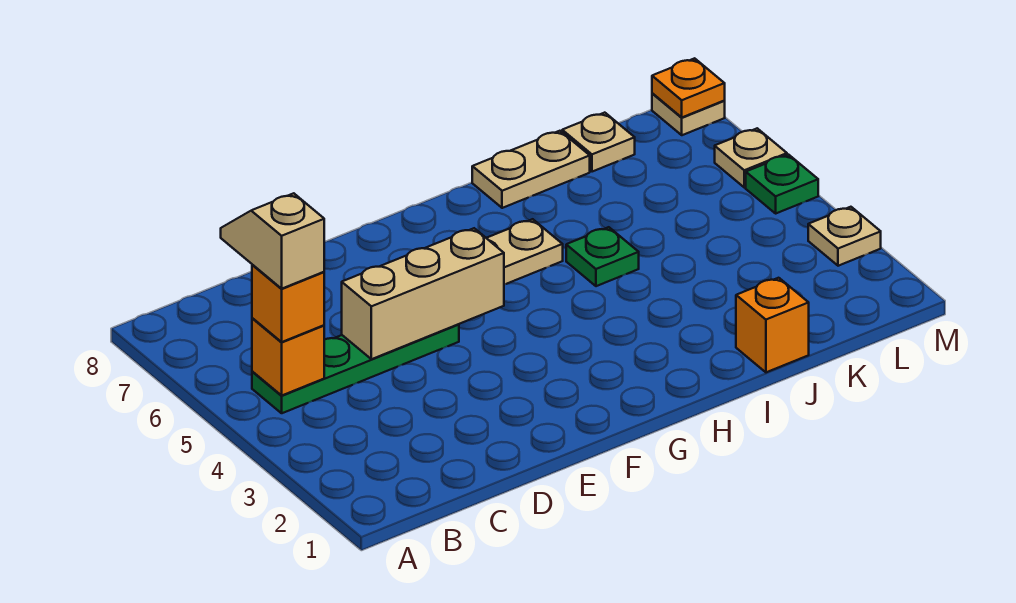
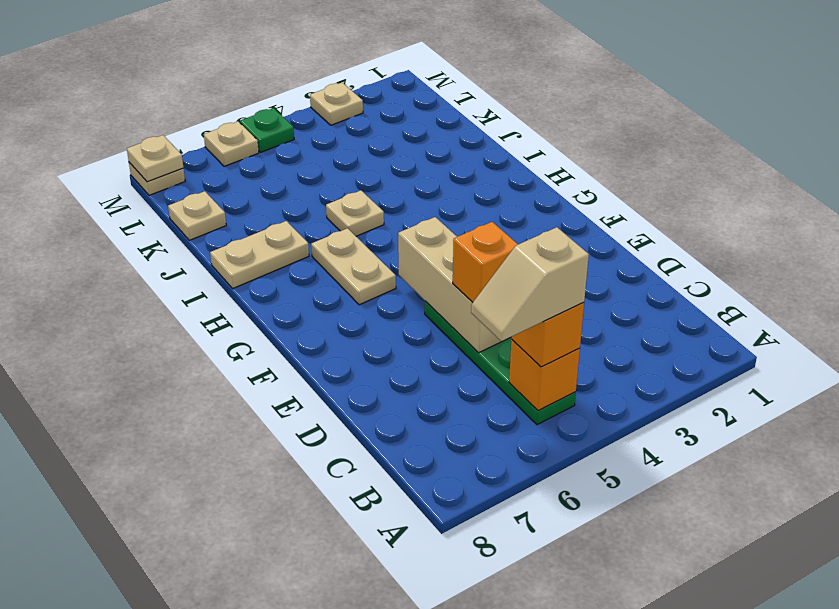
green plate I5 level 1 -> tan plate I5 level 1
tan plate I8:J8 level 1 -> tan plate I7:I8 level 1
orange brick J1 level 1 -> orange brick D5 level 3
orange plate M8 level 2 -> tan plate M8 level 2

